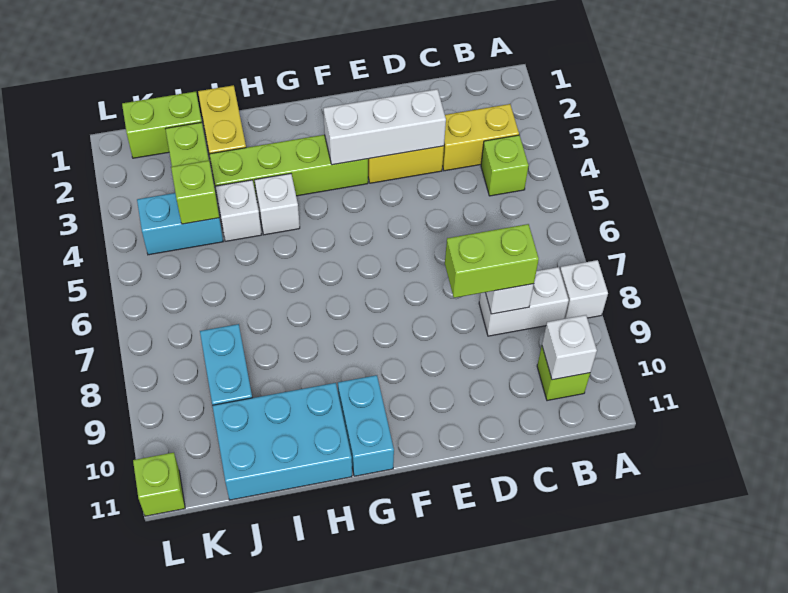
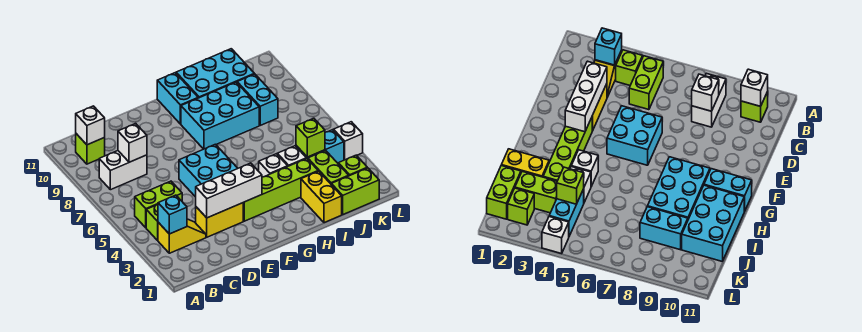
white brick A8 level 1 -> white brick L4 level 1
yellow brick B3:C3 level 1 -> yellow slope B3:C3 level 1 top B
none -> cyan brick B3 level 2
lime brick C8:D8 level 3 -> lime brick B5:C5 level 1
none -> cyan brick E5:F6 level 1
none -> cyan brick G8:I9 level 1
lime brick L11 level 1 -> lime brick K2 level 1

